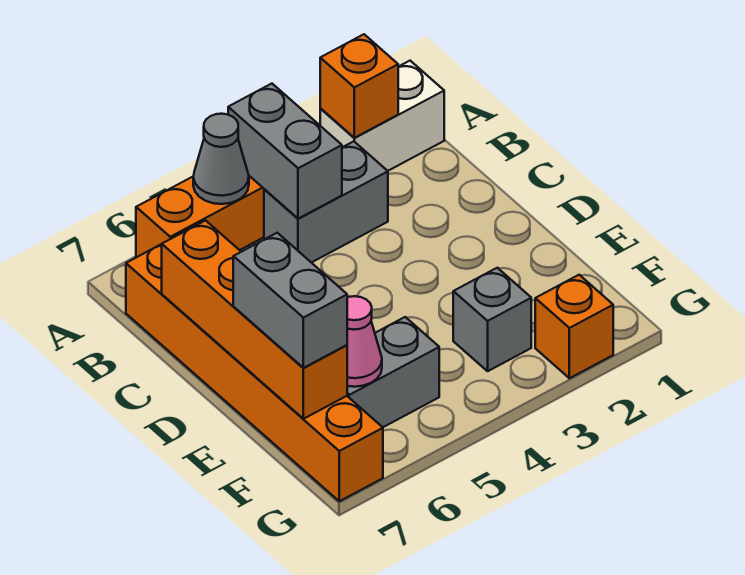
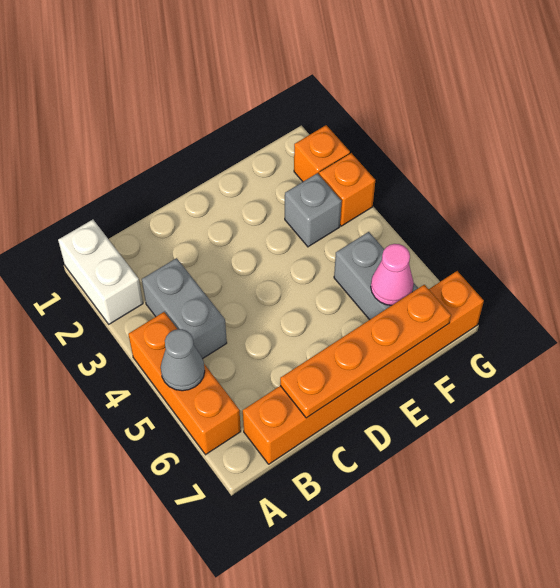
orange brick A2 level 2 -> orange brick G3 level 1
grey brick A4:B4 level 2 -> none
orange brick C7:F7 level 2 -> orange plate C7:F7 level 2
grey brick E7:F7 level 3 -> none

